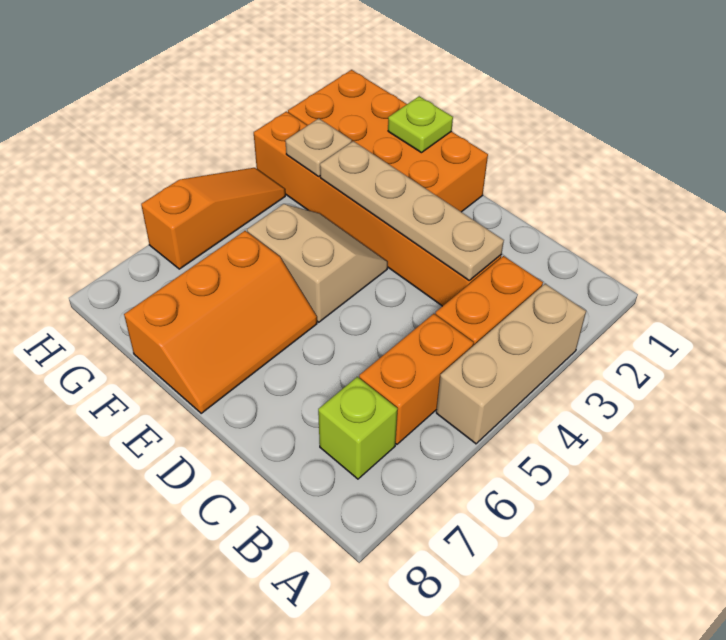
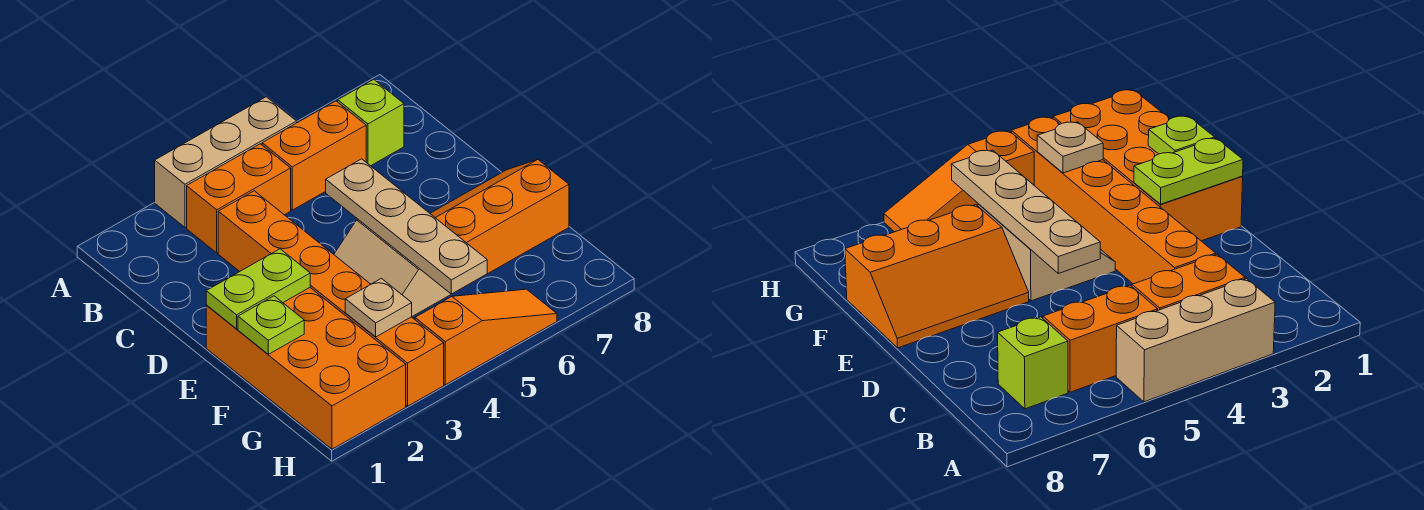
tan plate C3:F3 level 2 -> tan plate D5:G5 level 2
none -> lime plate E1:E2 level 2
orange slope H4:H6 level 1 top 6 -> orange slope H4:H6 level 1 top 4

